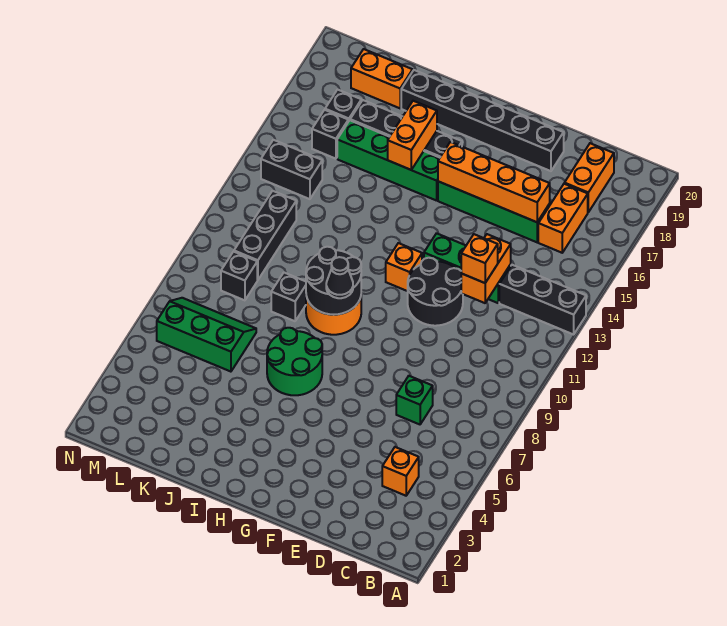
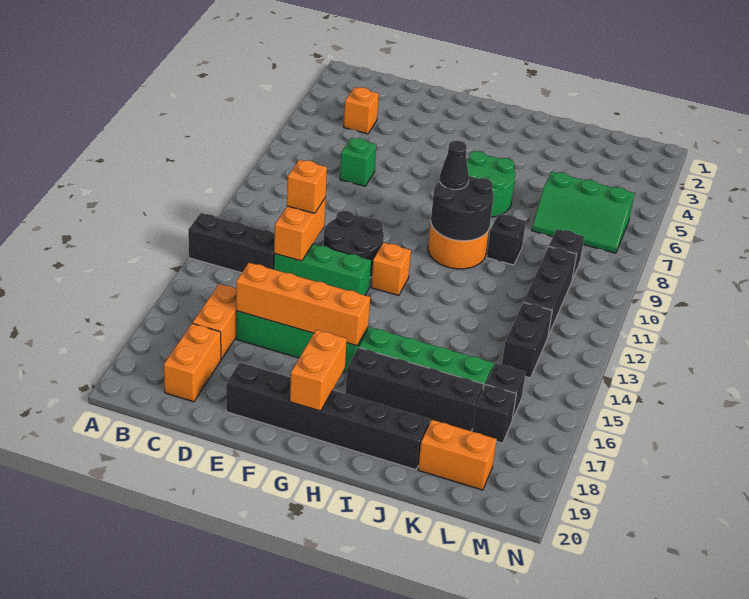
orange brick I16:I17 level 2 -> orange brick G18:G19 level 2
black brick L14:M14 level 1 -> black brick L13:L14 level 1

